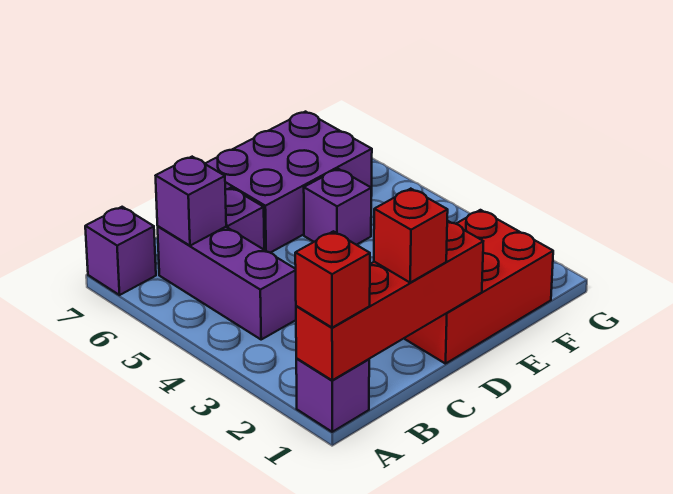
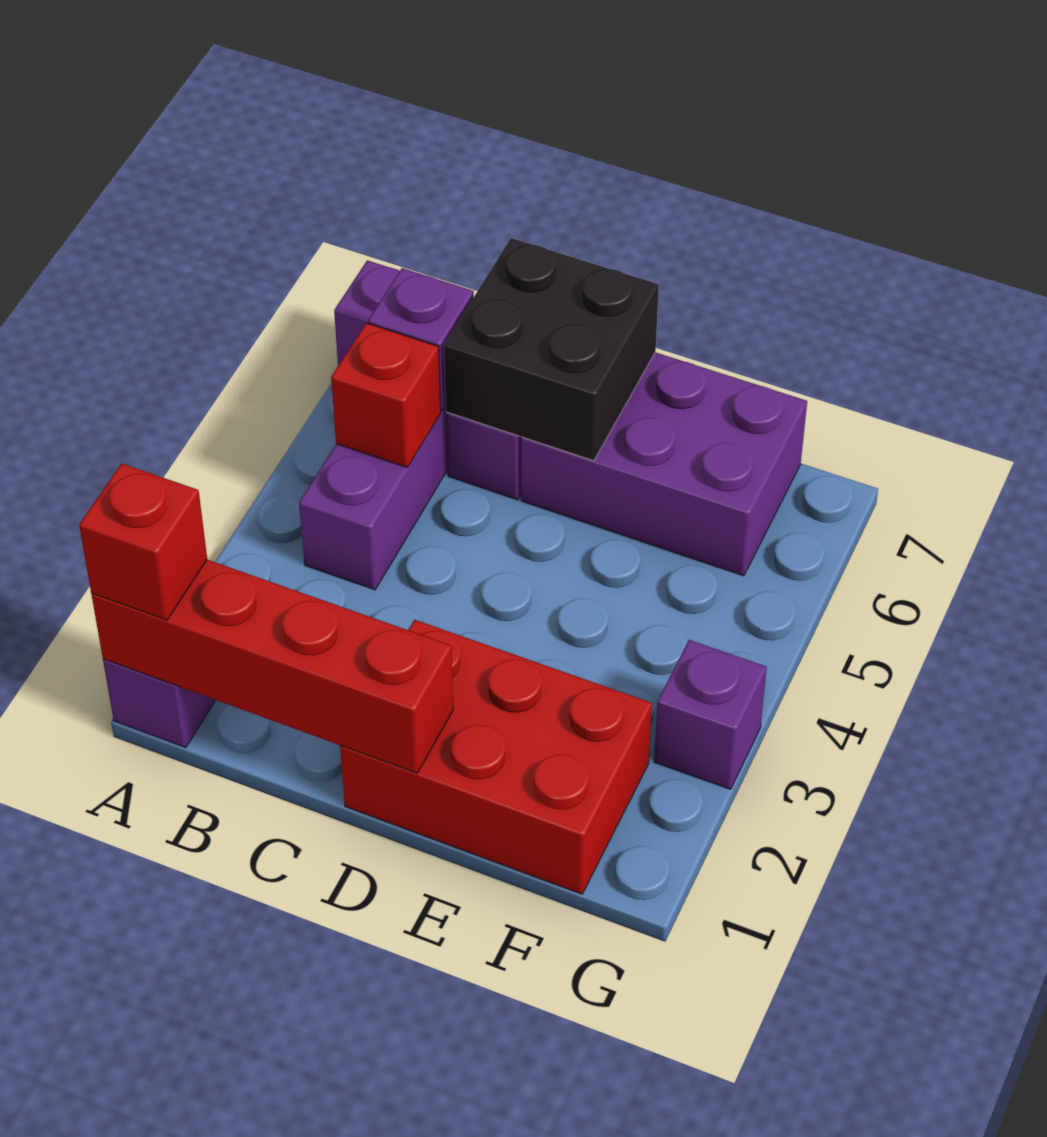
red brick C1 level 3 -> red brick B5 level 2
none -> black brick C6:D7 level 2
purple brick E5 level 1 -> purple brick G3 level 1

